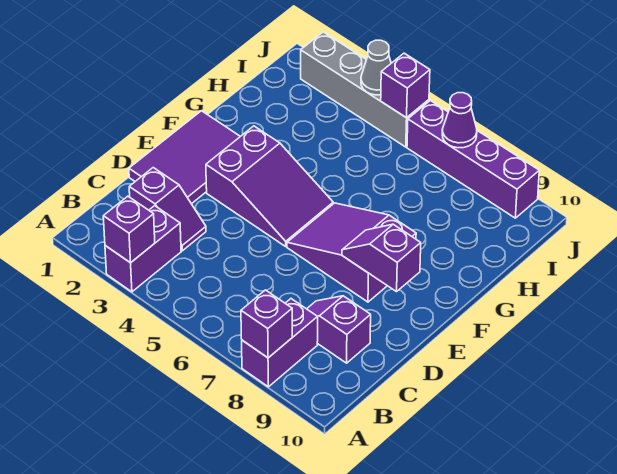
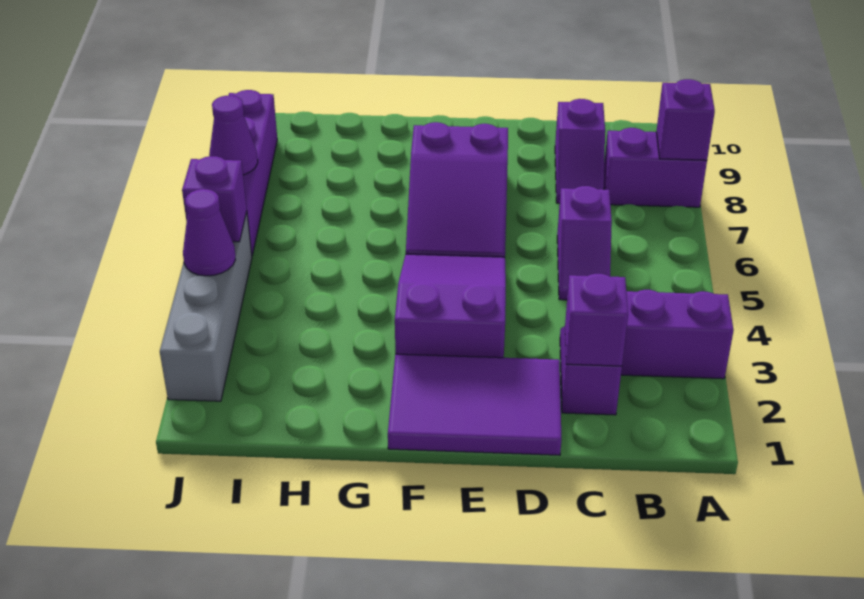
purple brick A3 level 2 -> purple brick C2 level 2
purple slope E8:E9 level 2 top 9 -> purple slope C5:C6 level 1 top 6
grey cone J4 level 2 -> purple cone J4 level 2

